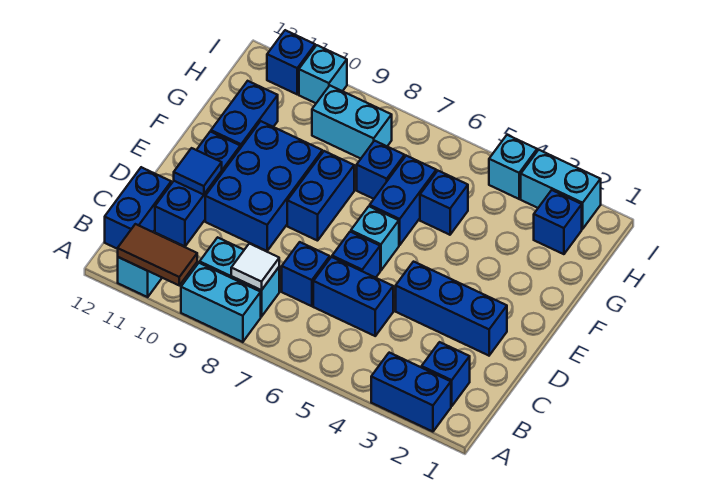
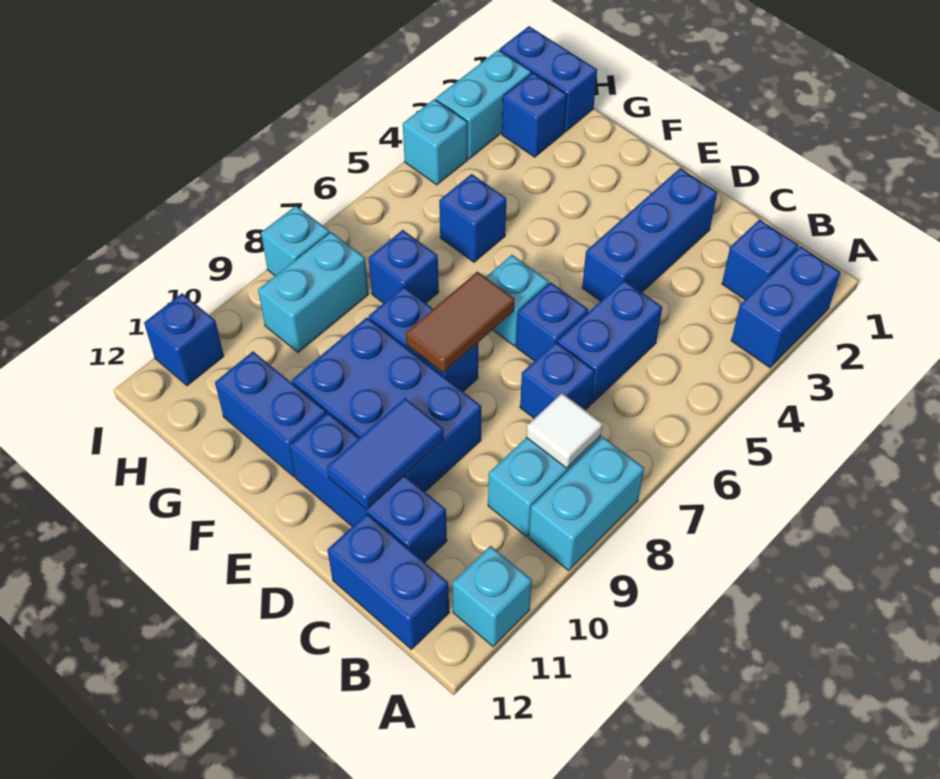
brown tile A10:A11 level 2 -> brown tile E7:E8 level 2
blue tile D11 level 2 -> blue tile D10:D11 level 2
blue brick F6:G6 level 1 -> blue brick H1:I1 level 1
cyan brick I10 level 1 -> cyan brick I8 level 1

